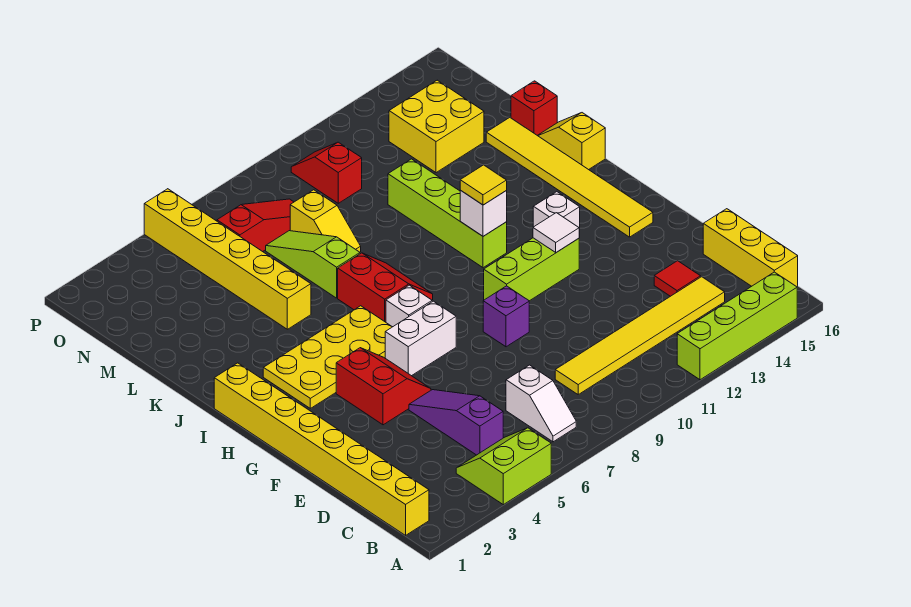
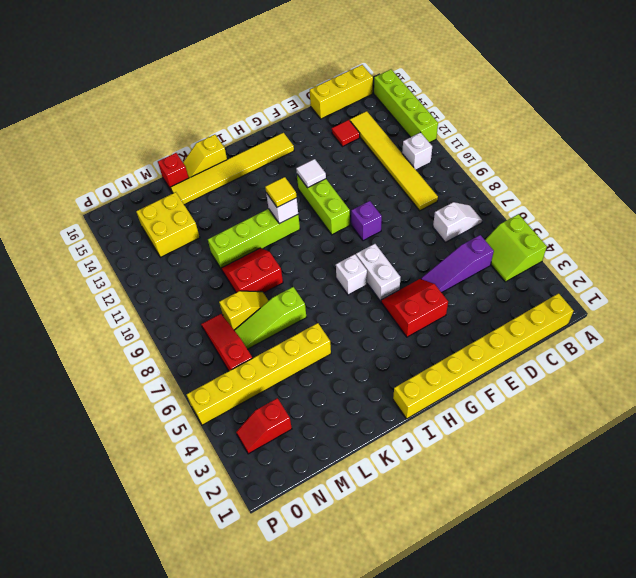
yellow plate H3:I6 level 1 -> none
white brick H13 level 1 -> white brick B11 level 1
red slope I7:J8 level 1 top 7 -> red slope K9:L10 level 1 top 9
red slope N10:O10 level 1 top N -> red slope N3:O3 level 1 top N

